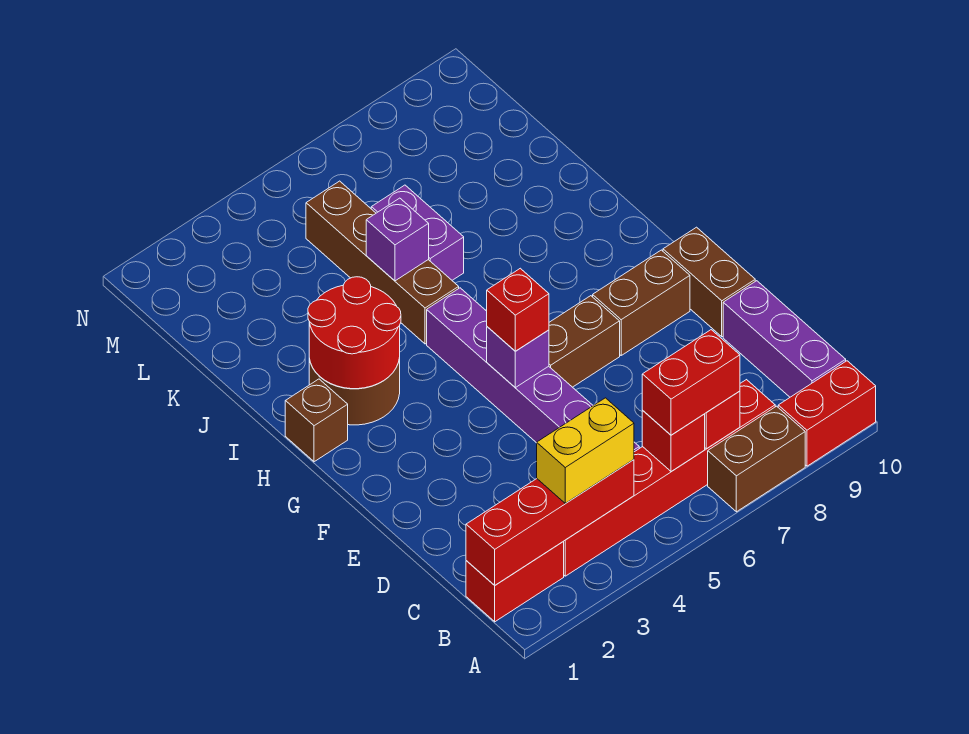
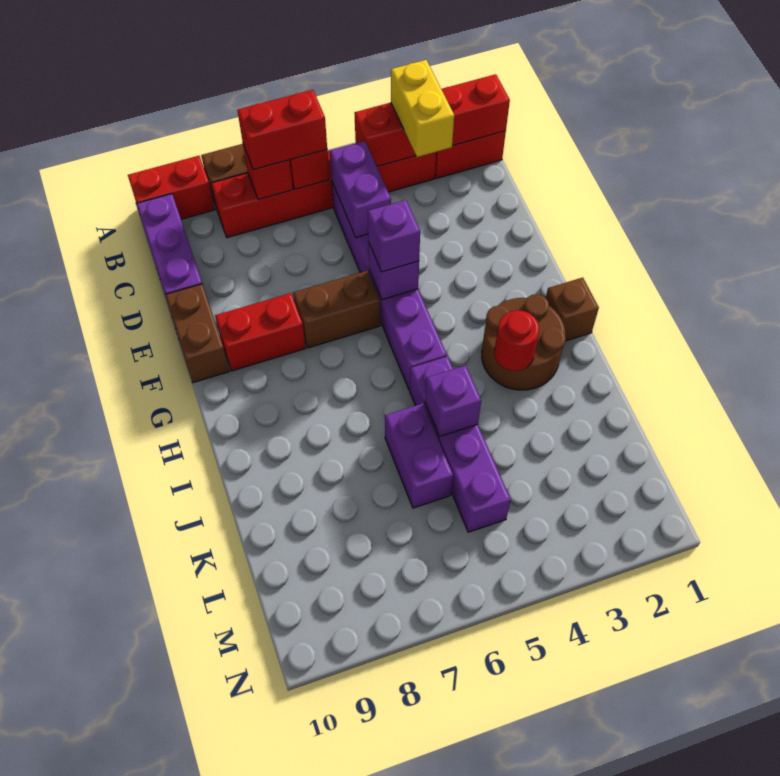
yellow brick B3:B4 level 3 -> yellow brick B3:C3 level 3
none -> purple brick C5:D5 level 2
red brick F5 level 3 -> purple brick F5 level 3
brown brick F8:F9 level 1 -> red brick F8:F9 level 1
red round brick H2:I3 level 2 -> red round brick I3 level 2
brown brick I5:L5 level 1 -> purple brick I5:L5 level 1

